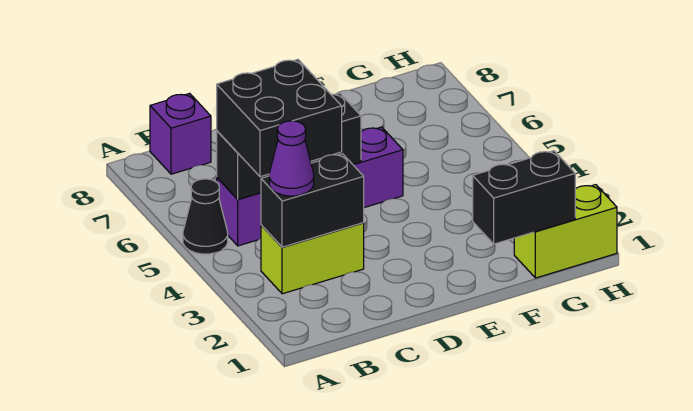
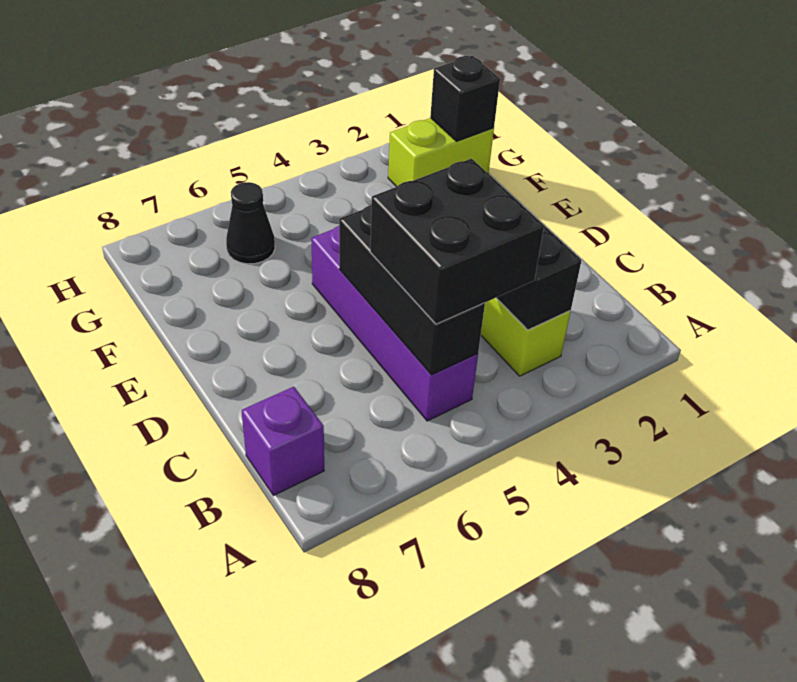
black cone A5 level 1 -> black cone G6 level 1
purple cone B3 level 3 -> none
black brick F1:G1 level 2 -> black brick G1 level 2
lime brick G1:H1 level 1 -> lime brick G1:G2 level 1

